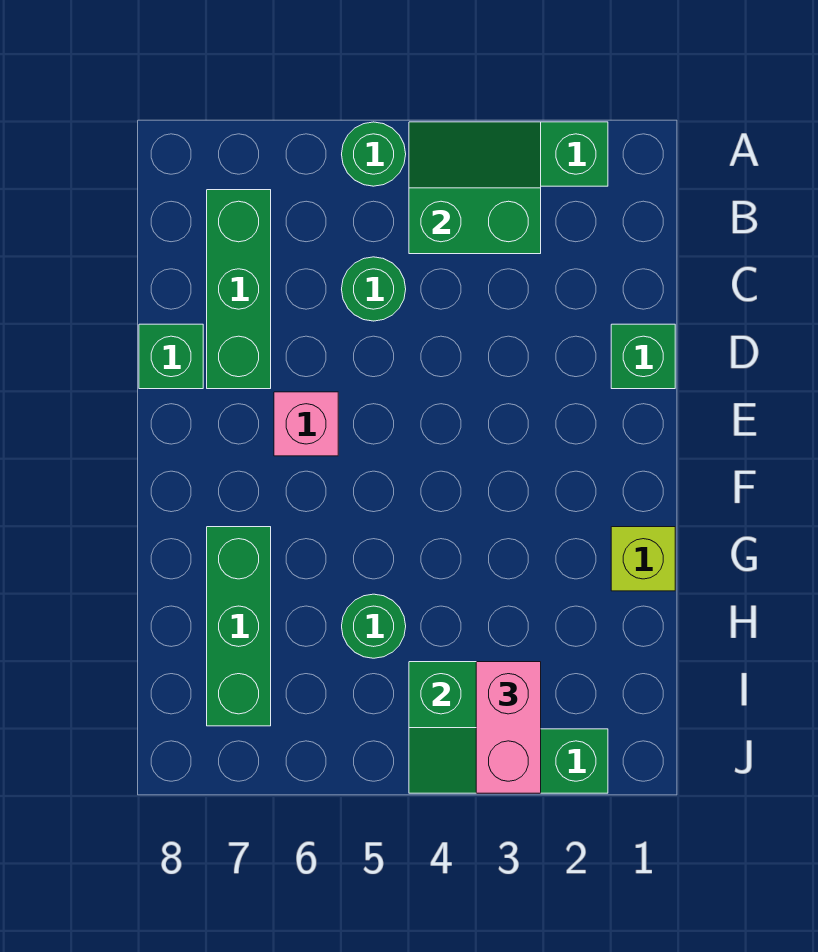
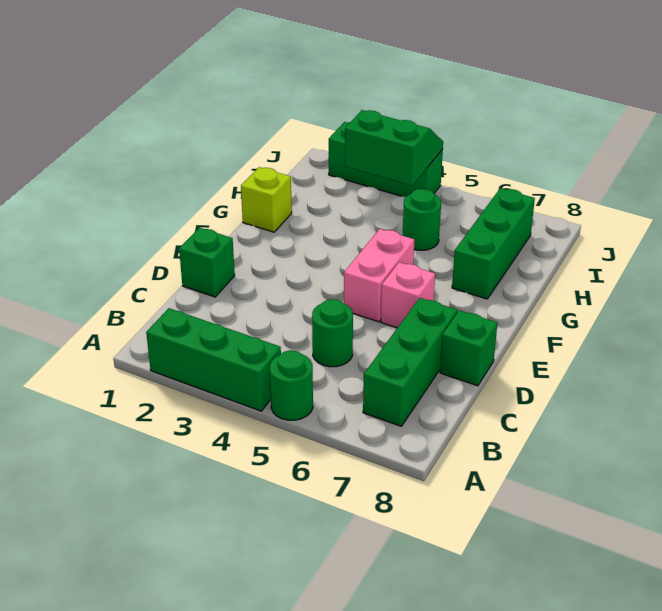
green slope A3:B4 level 2 top B -> none
pink brick I3:J3 level 3 -> pink brick E5:F5 level 1

